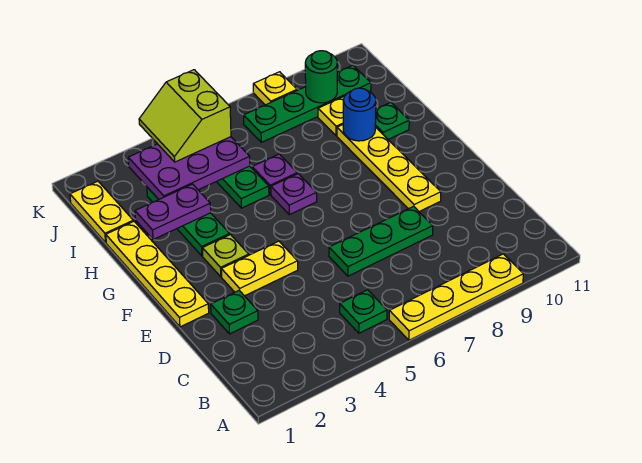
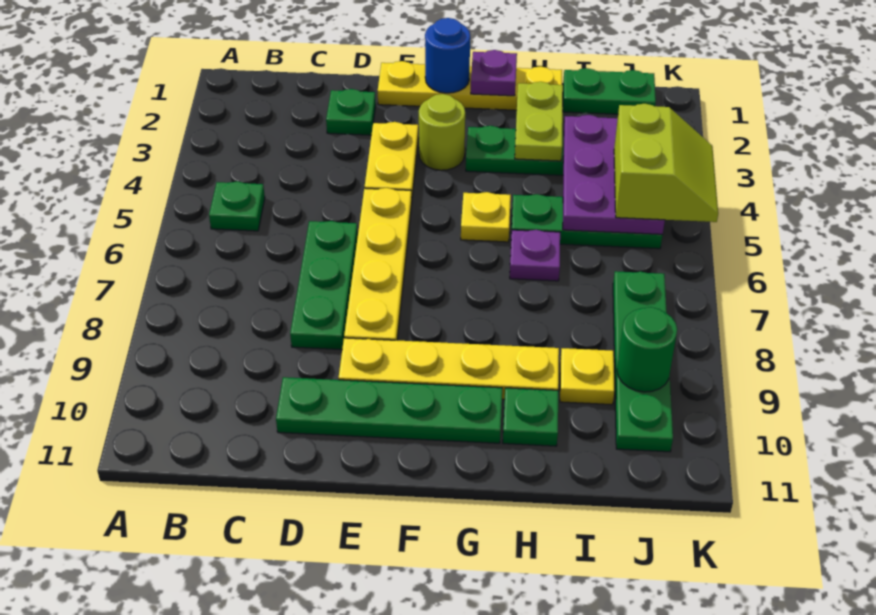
yellow plate A6:A9 level 1 -> yellow plate E5:E8 level 1
none -> green plate D10:G10 level 1
lime plate F3 level 1 -> lime round brick F3 level 1
purple plate G6 level 1 -> purple plate G1 level 2
purple plate H2:H3 level 2 -> lime plate H2:H3 level 2
blue round brick H9 level 2 -> blue round brick F1 level 2
yellow plate I1:J1 level 1 -> green plate I1:J1 level 1
lime slope J4:K5 level 3 top 5 -> lime slope J4:K5 level 3 top J
yellow plate K8 level 1 -> yellow plate G5 level 1

